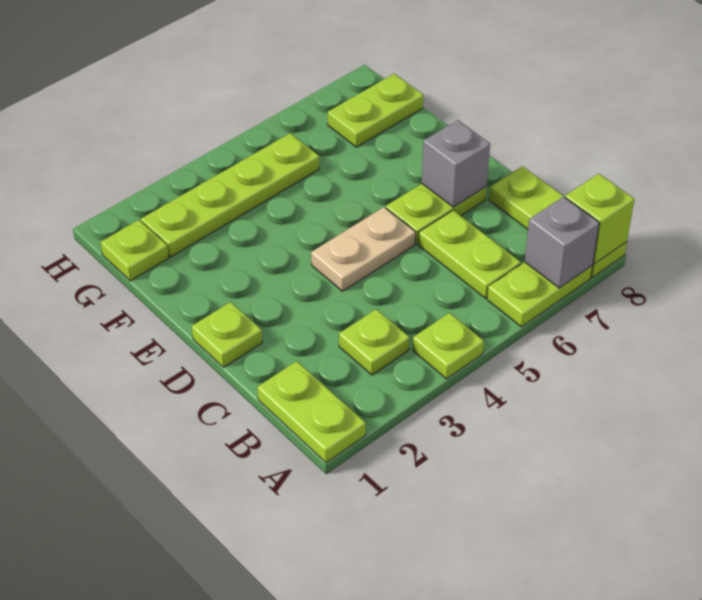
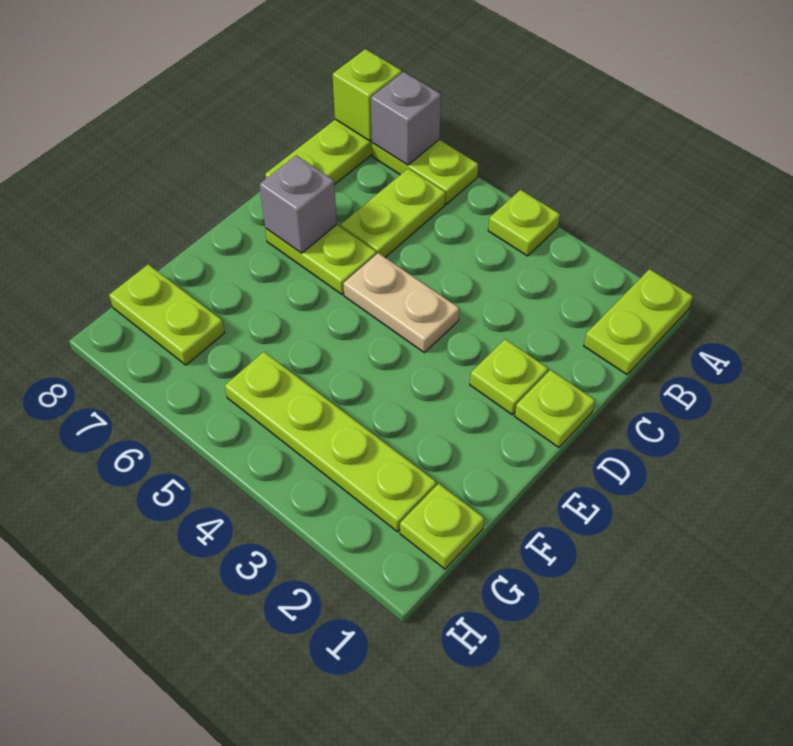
lime plate B3 level 1 -> lime plate D2 level 1

